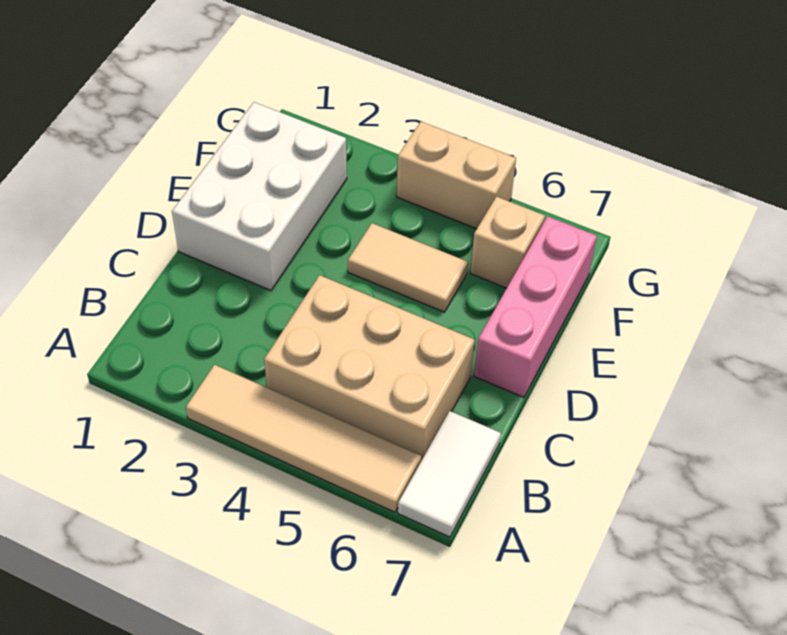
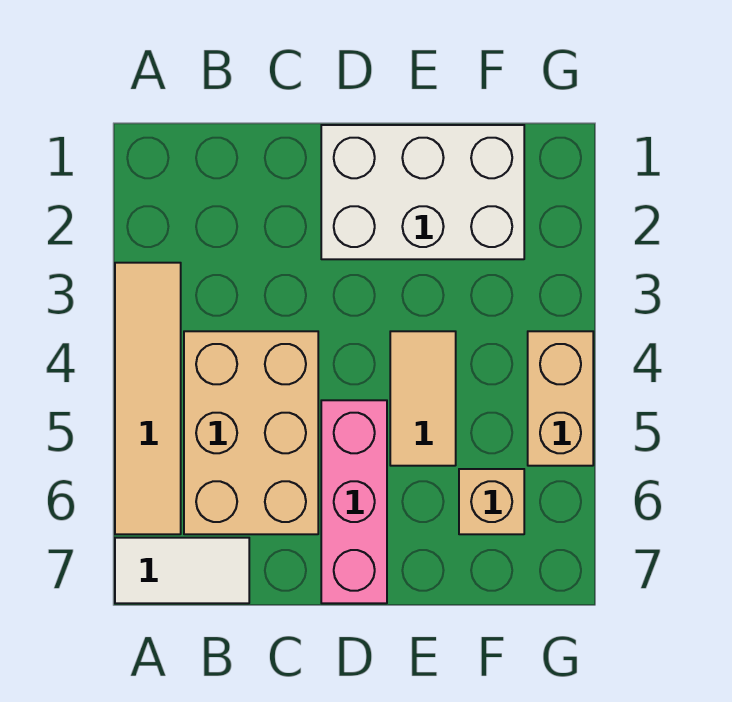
pink brick D7:F7 level 1 -> pink brick D5:D7 level 1

